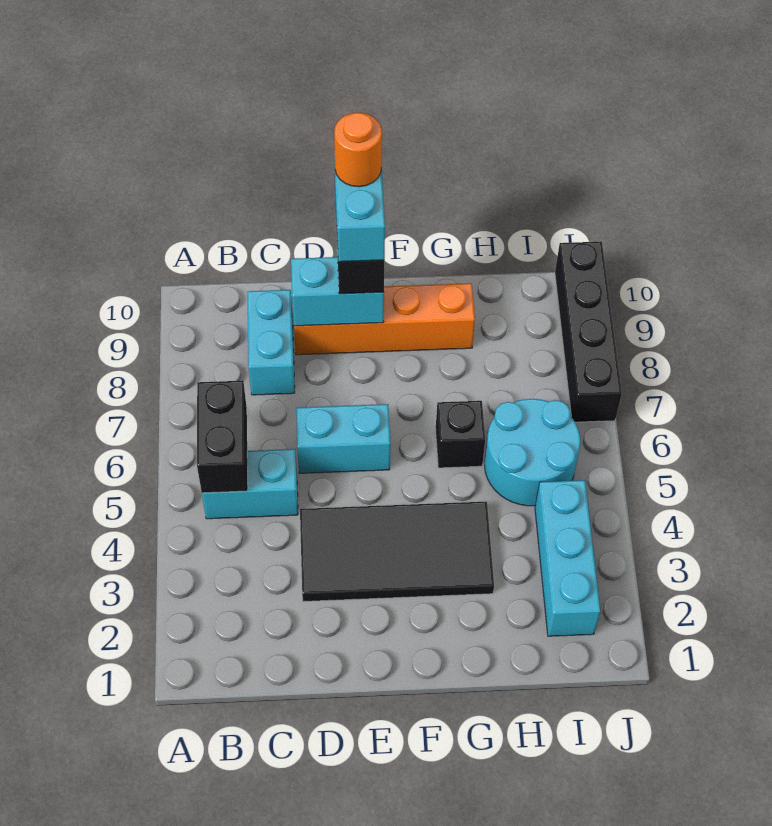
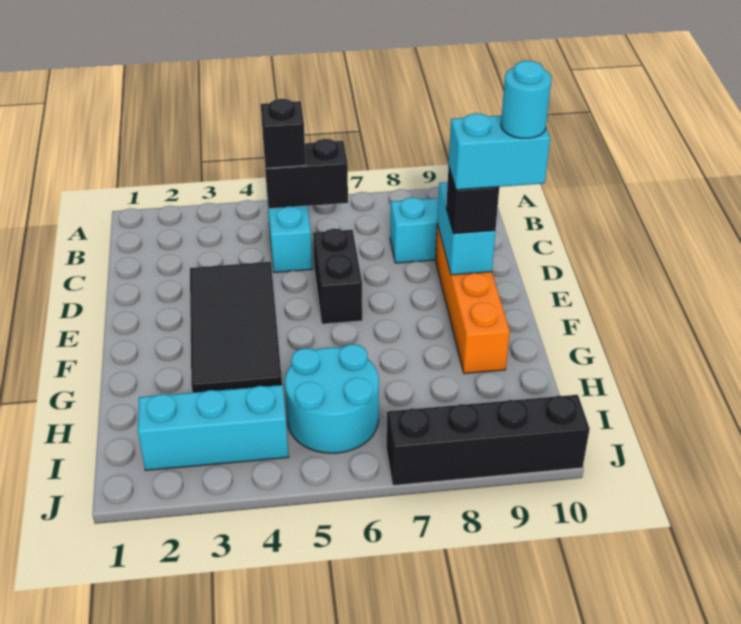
cyan brick D6:E6 level 1 -> black brick D6:E6 level 1
orange round brick E10 level 5 -> cyan round brick E10 level 5
black brick G6 level 1 -> black brick B5 level 3

